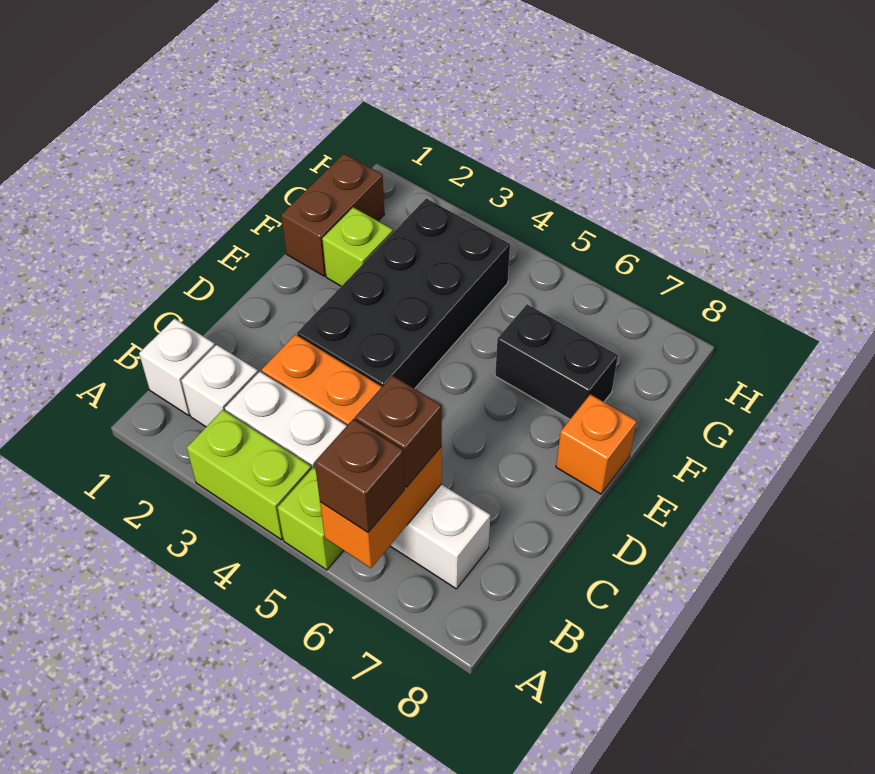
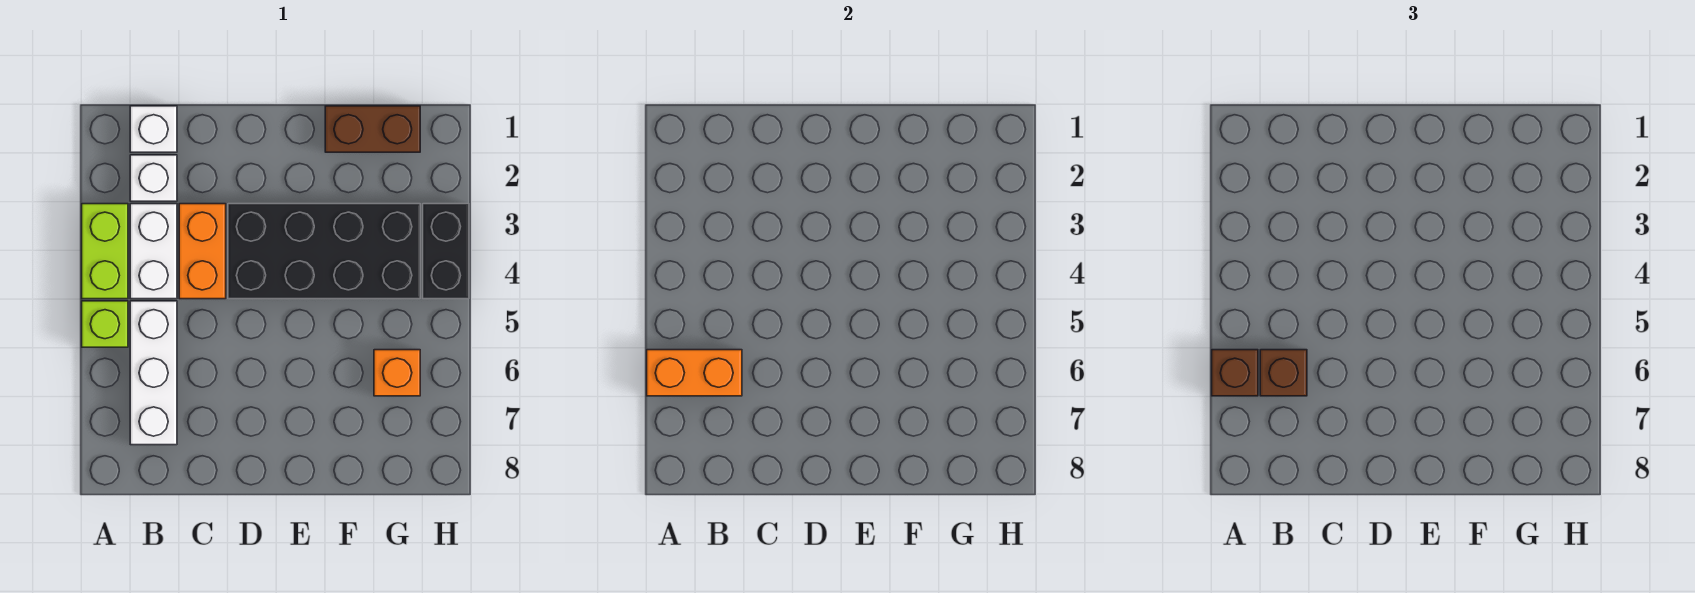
orange brick E8 level 1 -> orange brick G6 level 1
lime brick F2 level 1 -> none
black brick F6:F7 level 1 -> black brick H3:H4 level 1

